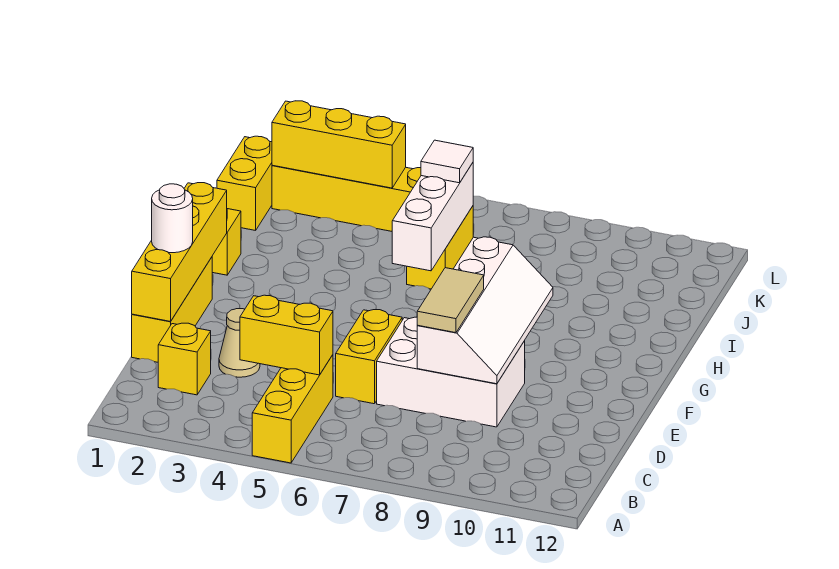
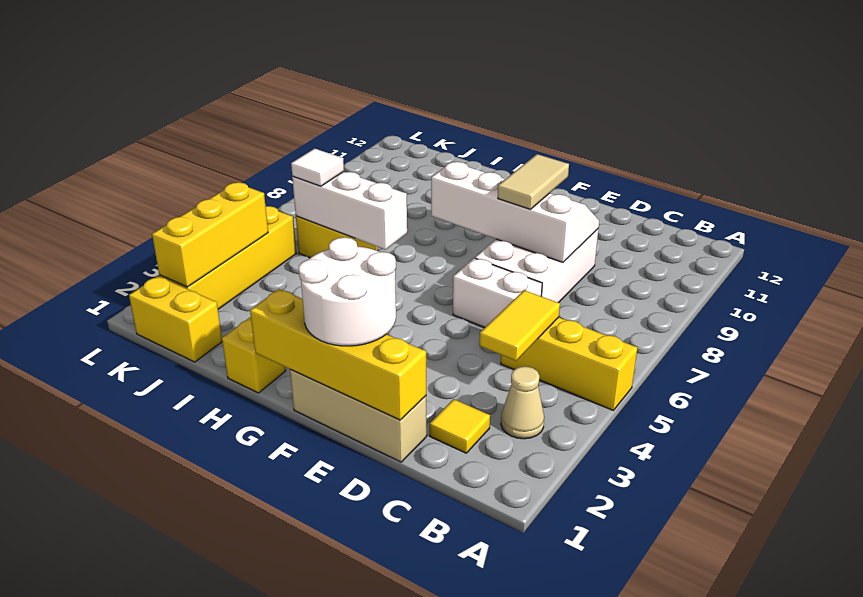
yellow brick C2 level 1 -> yellow tile C2 level 1
yellow brick C4:C5 level 2 -> yellow tile C4:C5 level 2
yellow brick D1:F1 level 1 -> tan brick D1:F1 level 1
tan cone D3 level 1 -> tan cone B3 level 1
yellow brick D6:E6 level 1 -> white brick D6:E6 level 1
tan tile D8:E8 level 3 -> tan tile E8:E9 level 3
white round brick E1 level 3 -> white round brick E1:F2 level 3

